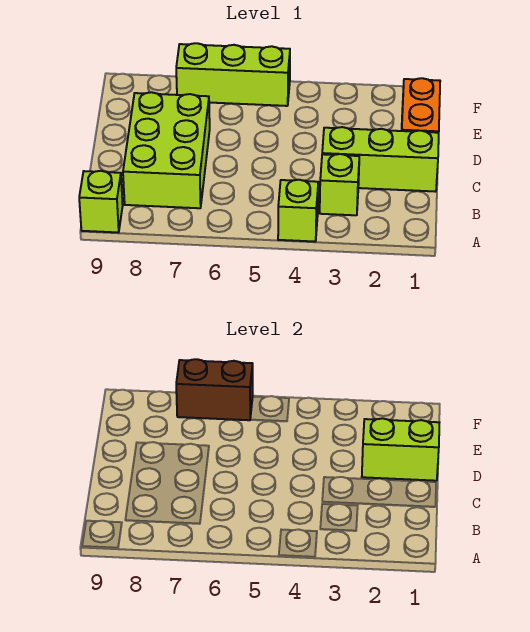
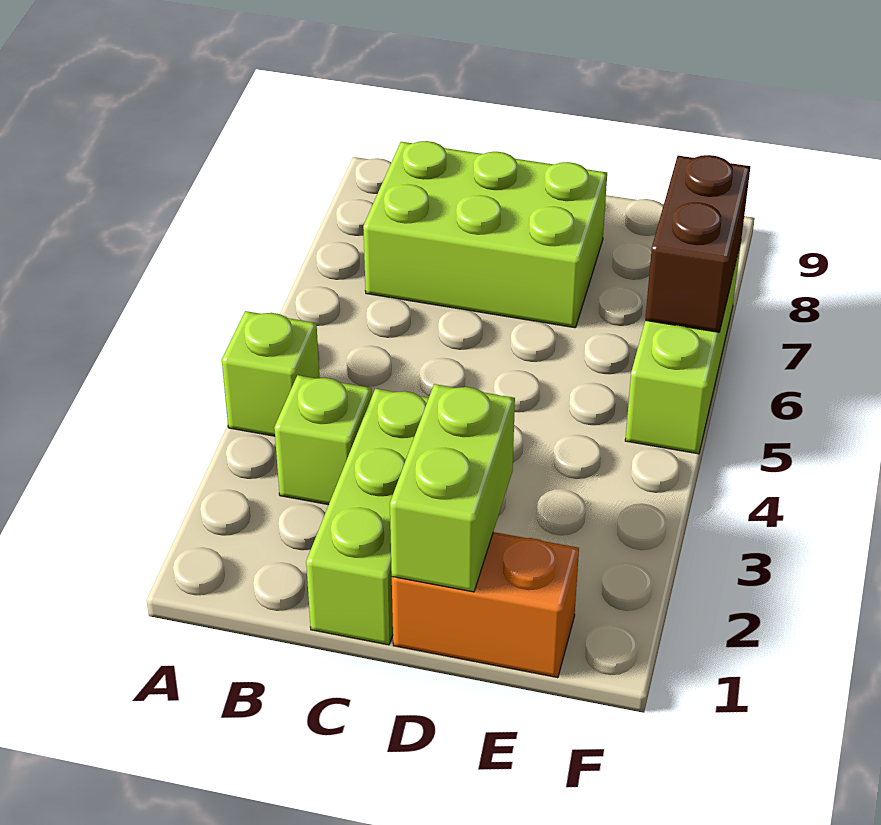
lime brick A9 level 1 -> none

